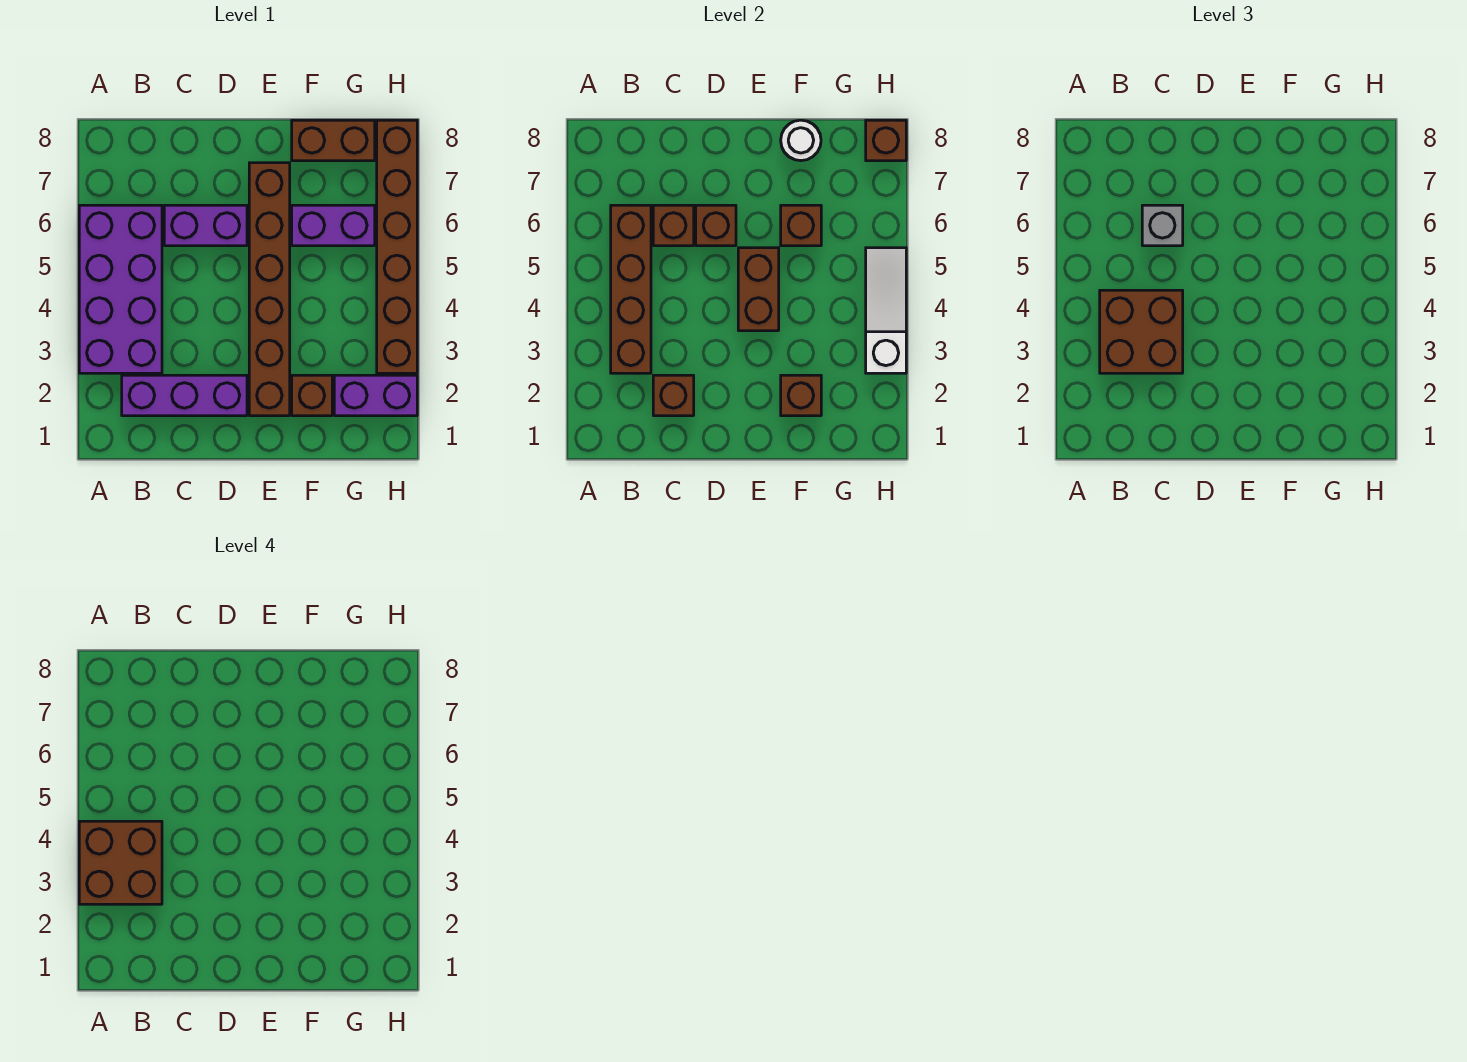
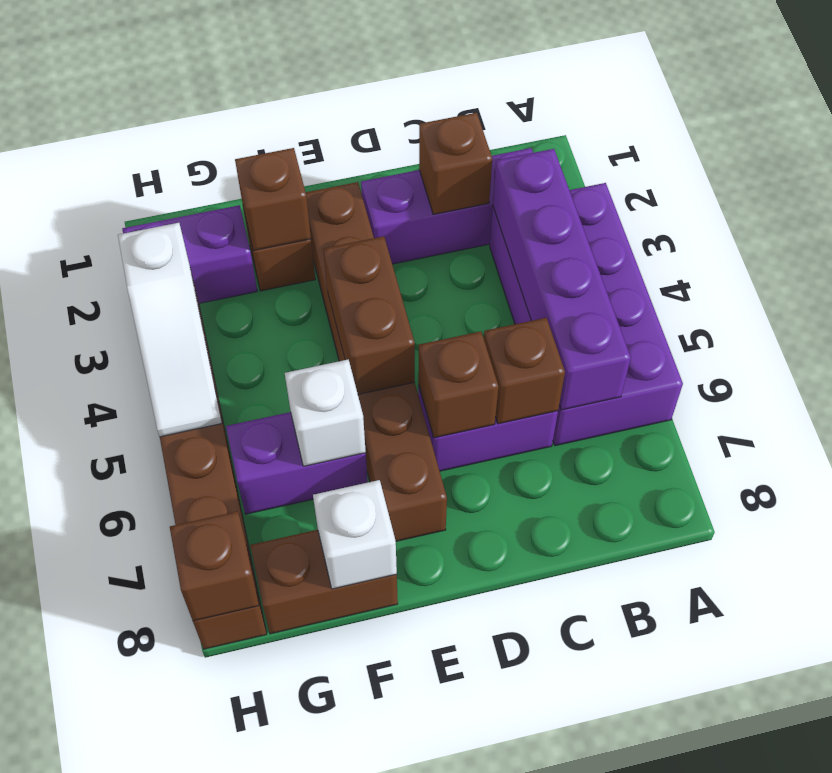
brown brick A3:B4 level 4 -> none
brown brick B3:B6 level 2 -> purple brick B3:B6 level 2
brown brick B3:C4 level 3 -> none
grey brick C6 level 3 -> none
brown brick F6 level 2 -> white brick F6 level 2
white round brick F8 level 2 -> white brick F8 level 2

